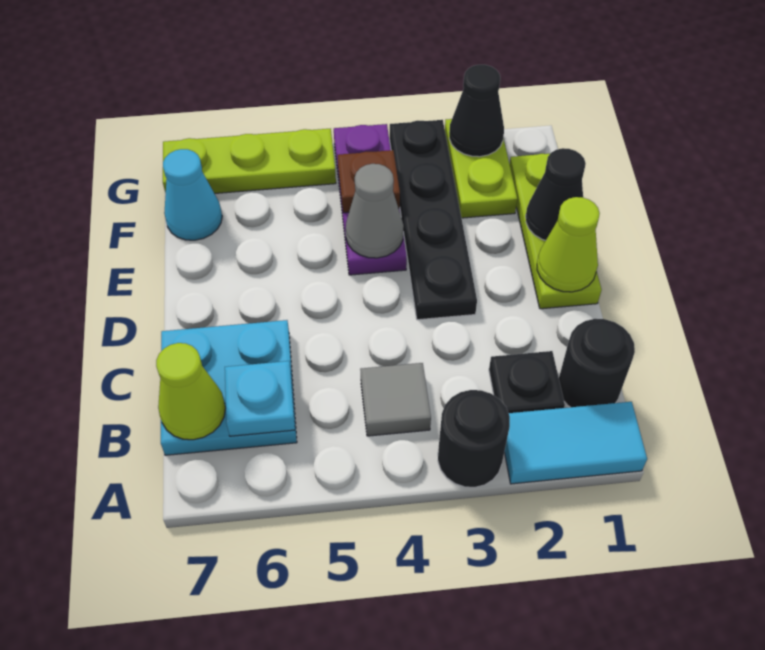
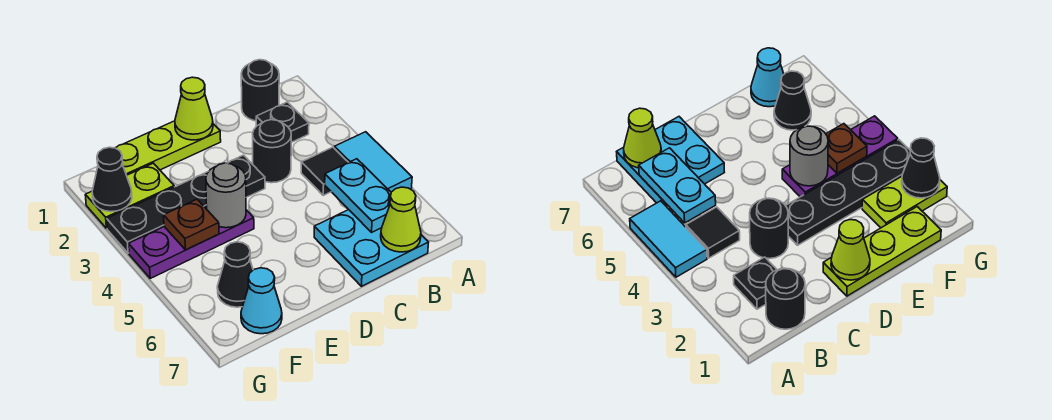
cyan tile A1:A2 level 1 -> cyan tile A4:A5 level 1
black round brick A3 level 1 -> black round brick C3 level 1
grey tile B4 level 1 -> black tile B4 level 1
cyan plate B6 level 2 -> cyan plate B5:B6 level 2
black cone E1 level 2 -> black cone F6 level 1
grey cone E4 level 2 -> grey round brick E4 level 2
lime plate G5:G7 level 1 -> none

